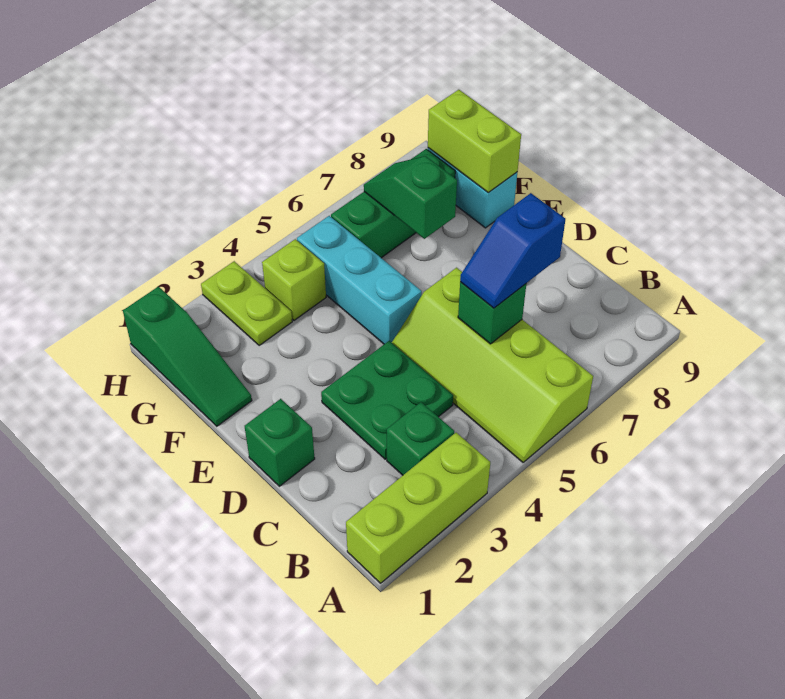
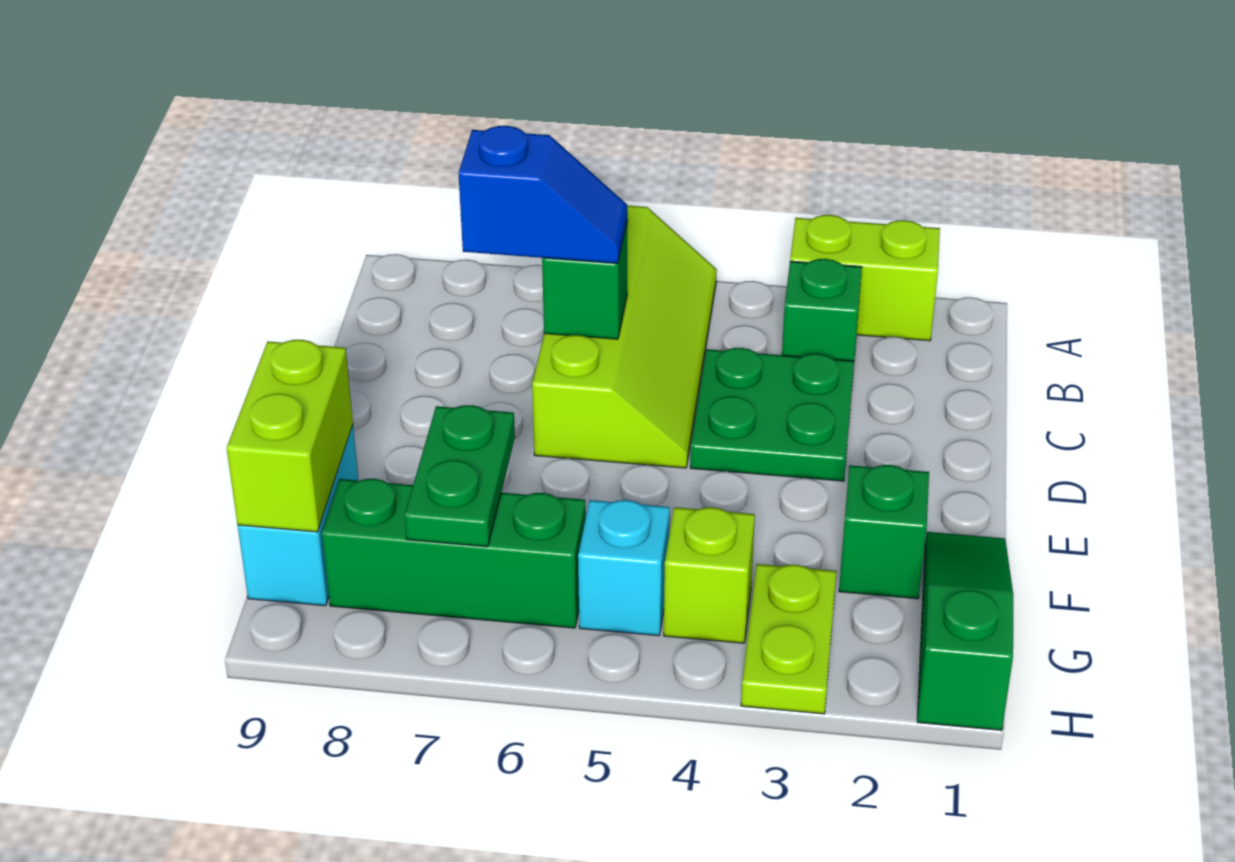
lime brick A1:A3 level 1 -> lime brick A2:A3 level 1
green brick D1 level 1 -> green brick F2 level 1
cyan brick E5:G5 level 1 -> cyan brick G5 level 1
green slope F7:G7 level 2 top F -> green plate F7:G7 level 2

